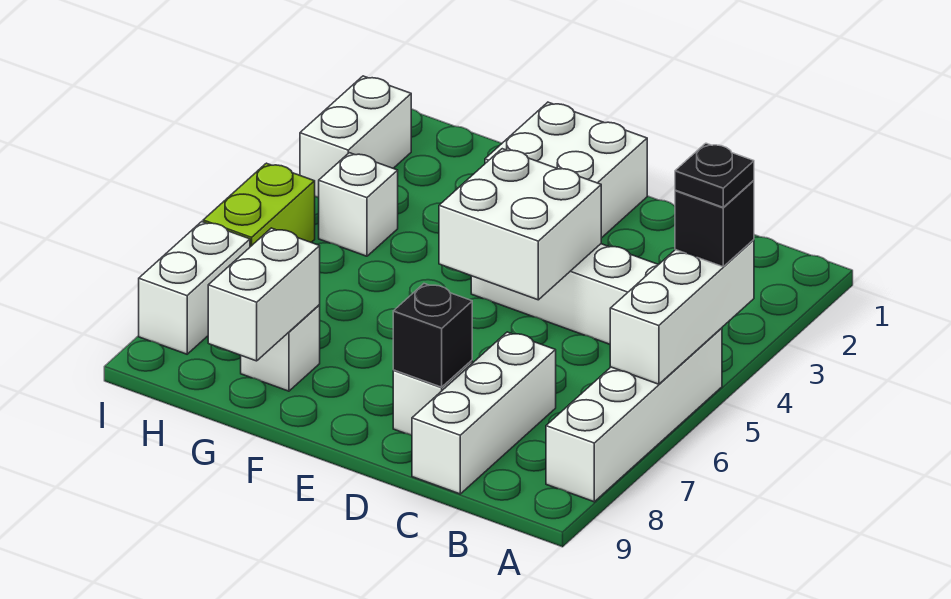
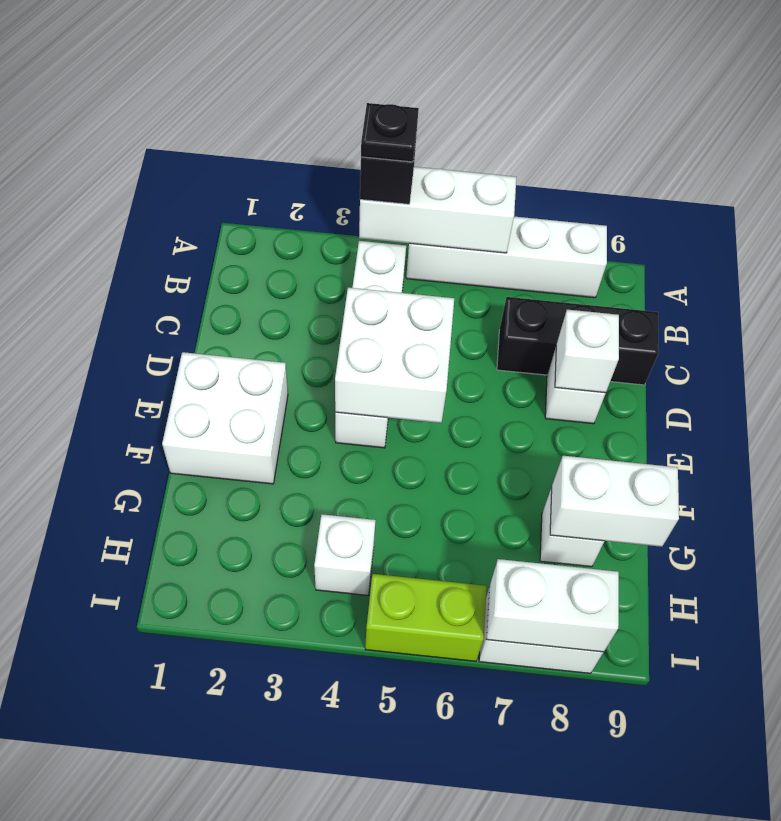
white brick C7:C9 level 1 -> black brick C7:C9 level 1
black brick D8 level 2 -> white brick D8 level 2
white brick I2:I3 level 1 -> white brick I7:I8 level 2

